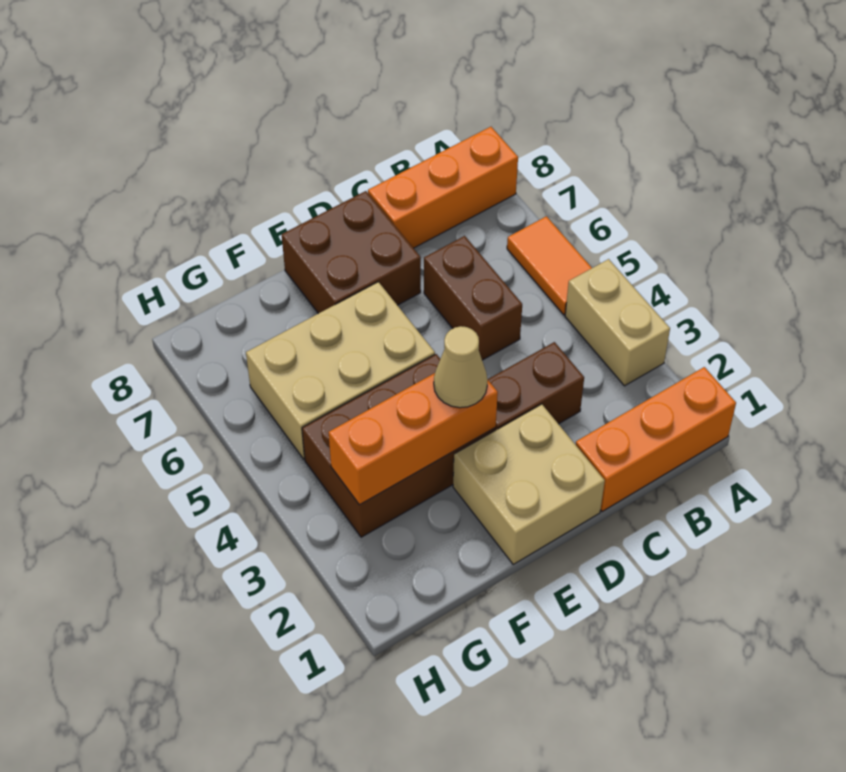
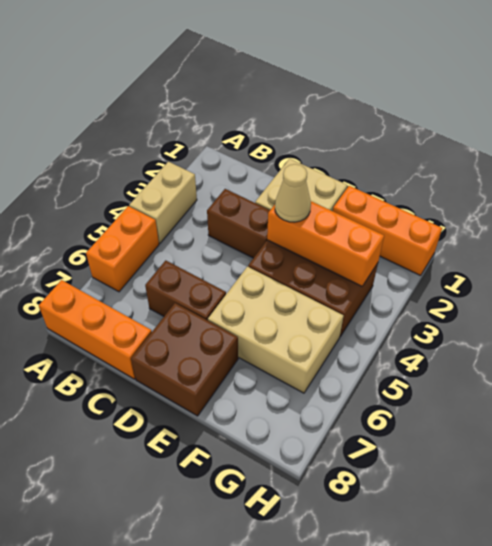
orange brick A1:C1 level 1 -> orange brick F1:H1 level 1
orange tile A5:A6 level 1 -> orange brick A5:A6 level 1
brown brick C5:C6 level 1 -> brown brick C6:D6 level 1

